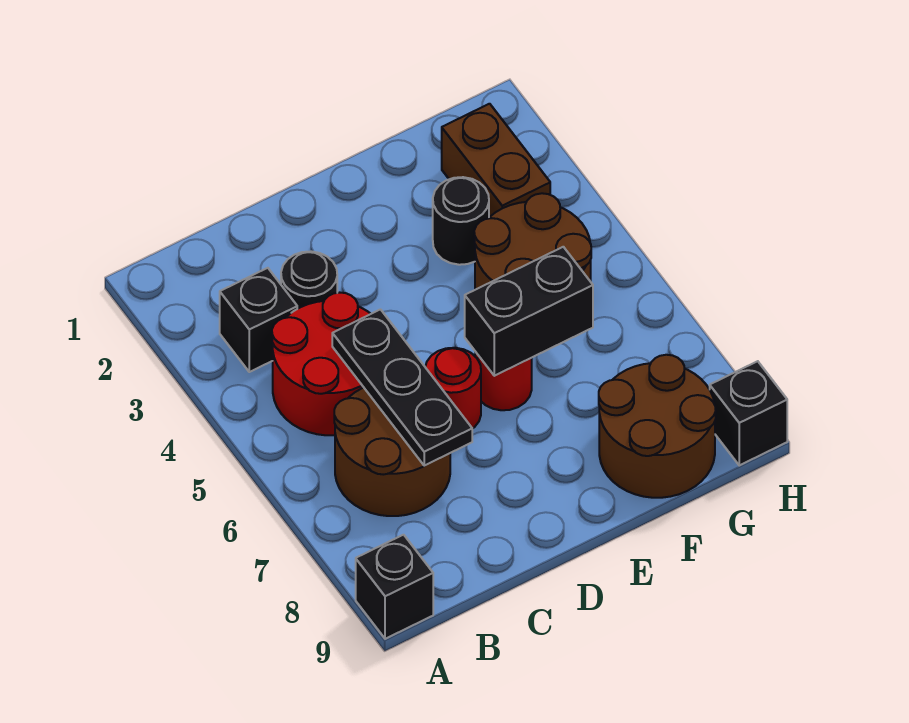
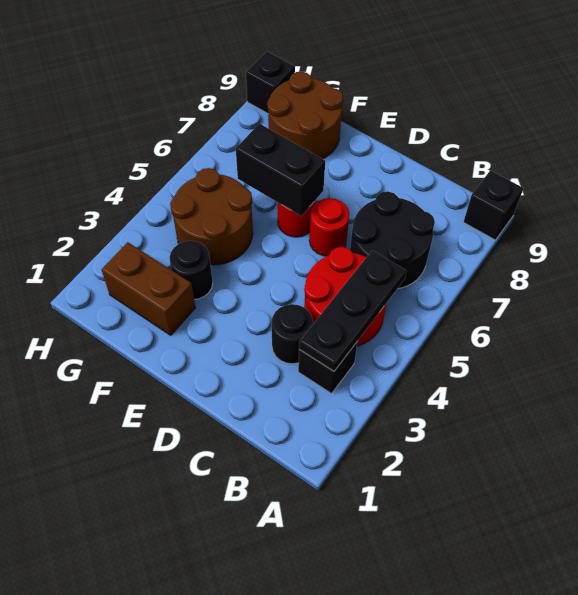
brown round brick B6:C7 level 1 -> black round brick B6:C7 level 1
black plate C5:C7 level 2 -> black plate B3:B5 level 2
brown brick G2:G3 level 1 -> brown brick F2:G2 level 1

